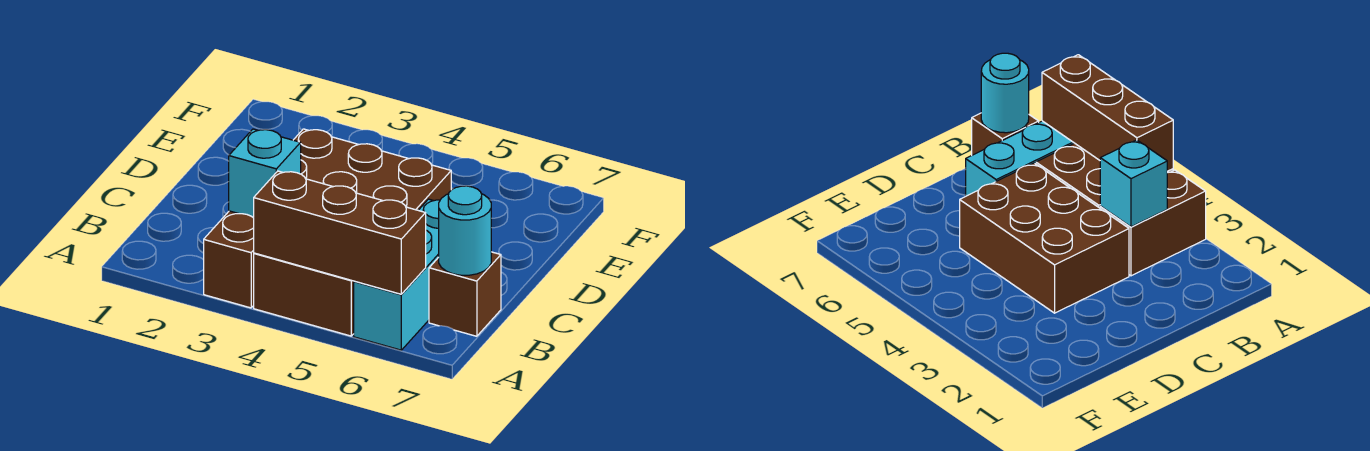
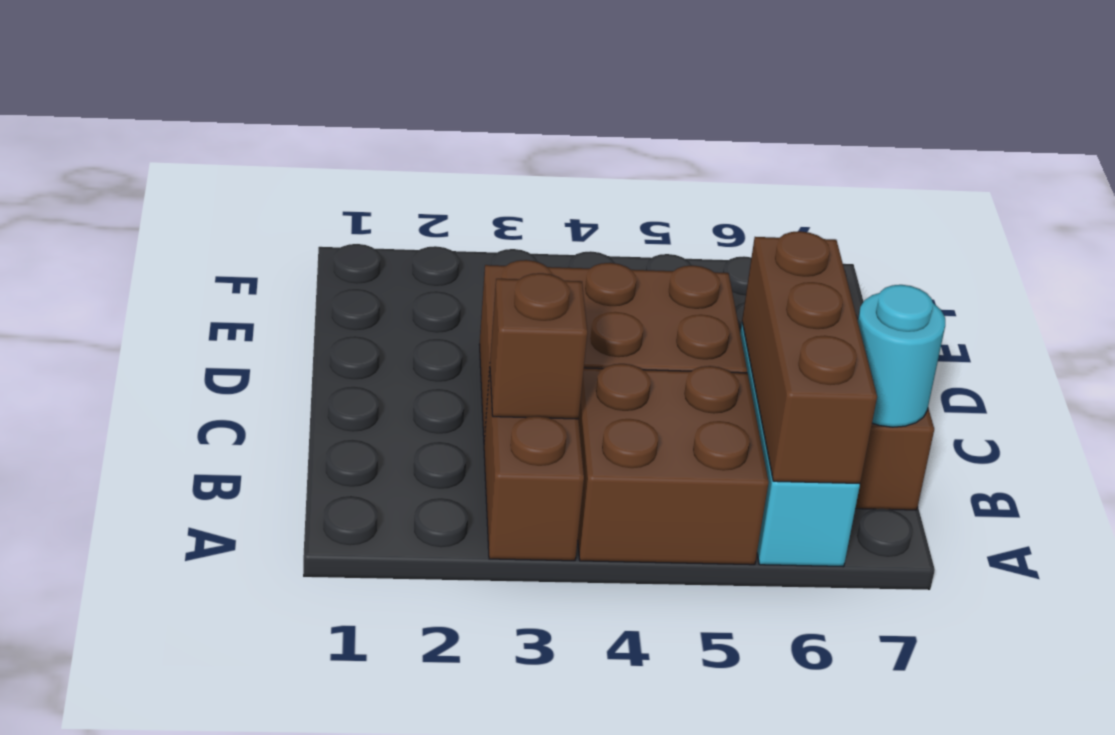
brown brick A4:A6 level 2 -> brown brick A6:C6 level 2
cyan brick B3 level 2 -> brown brick B3 level 2

